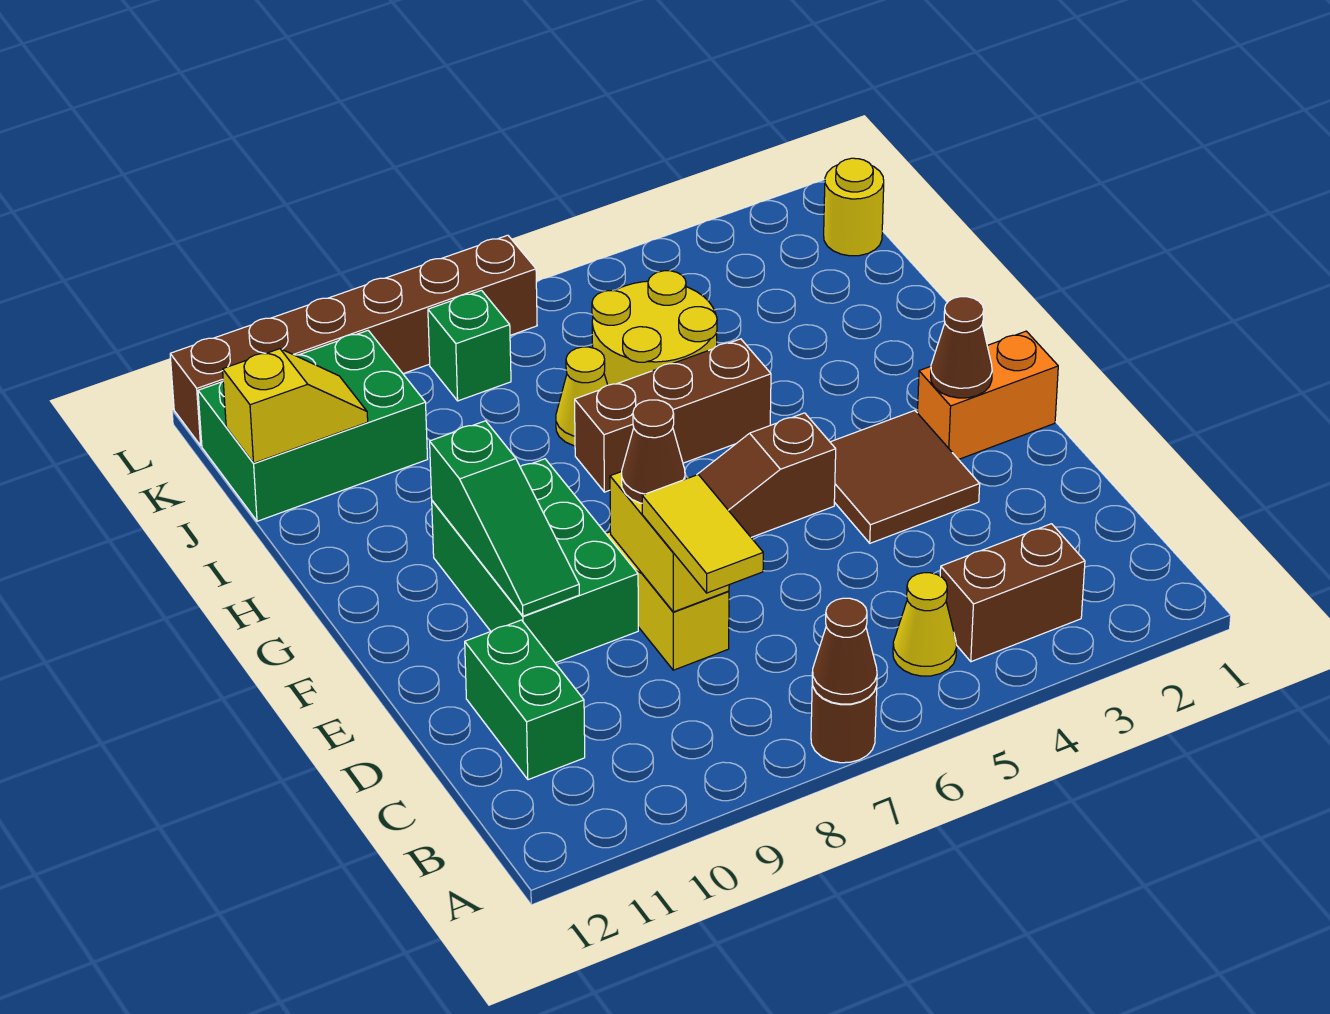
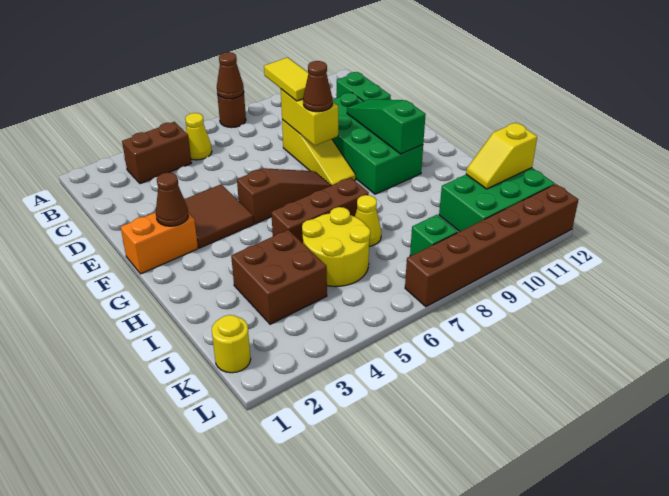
green brick E9:G10 level 1 -> green brick D9:G10 level 1
none -> brown brick I3:J4 level 1

